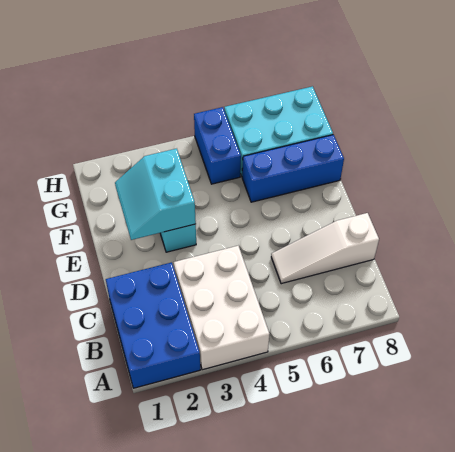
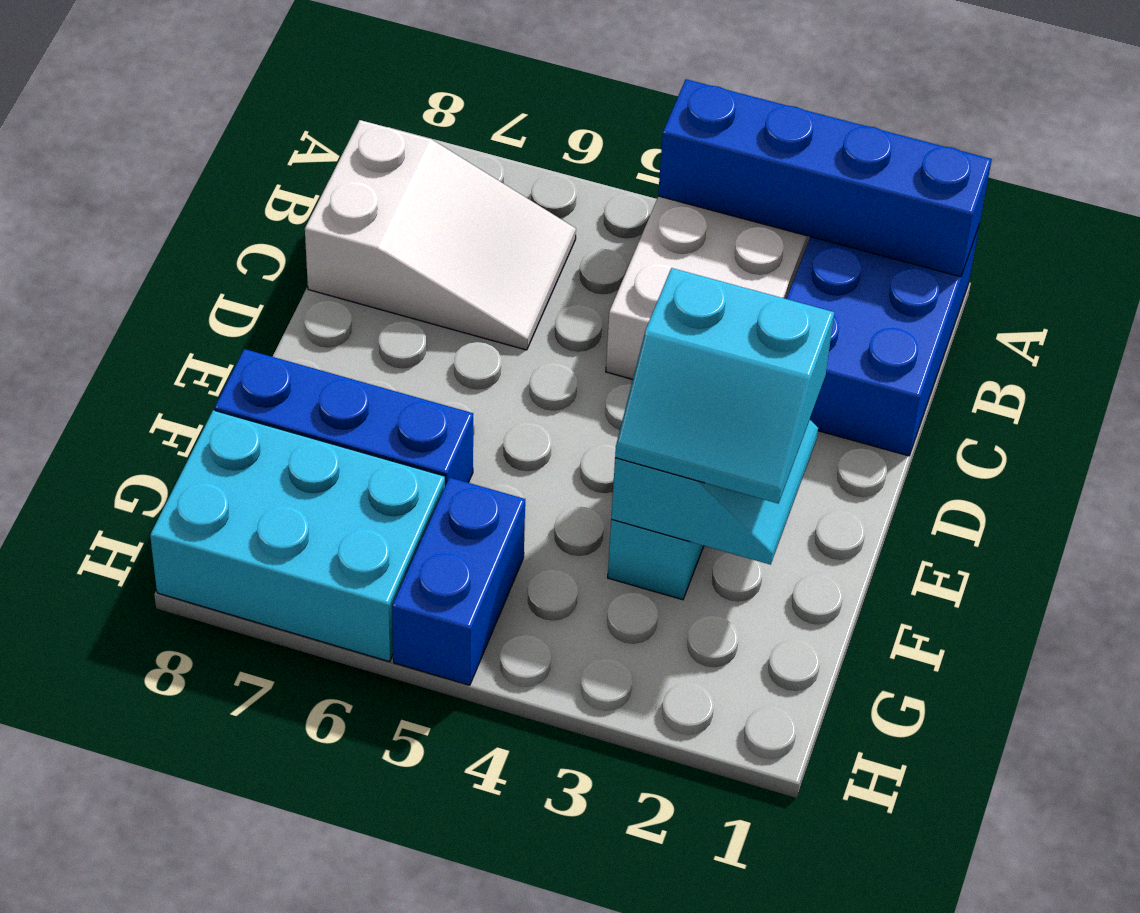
none -> blue brick A1:A4 level 2
white slope C6:C8 level 1 top 8 -> white slope B6:C8 level 1 top 8
none -> cyan slope E2:F3 level 3 top E

